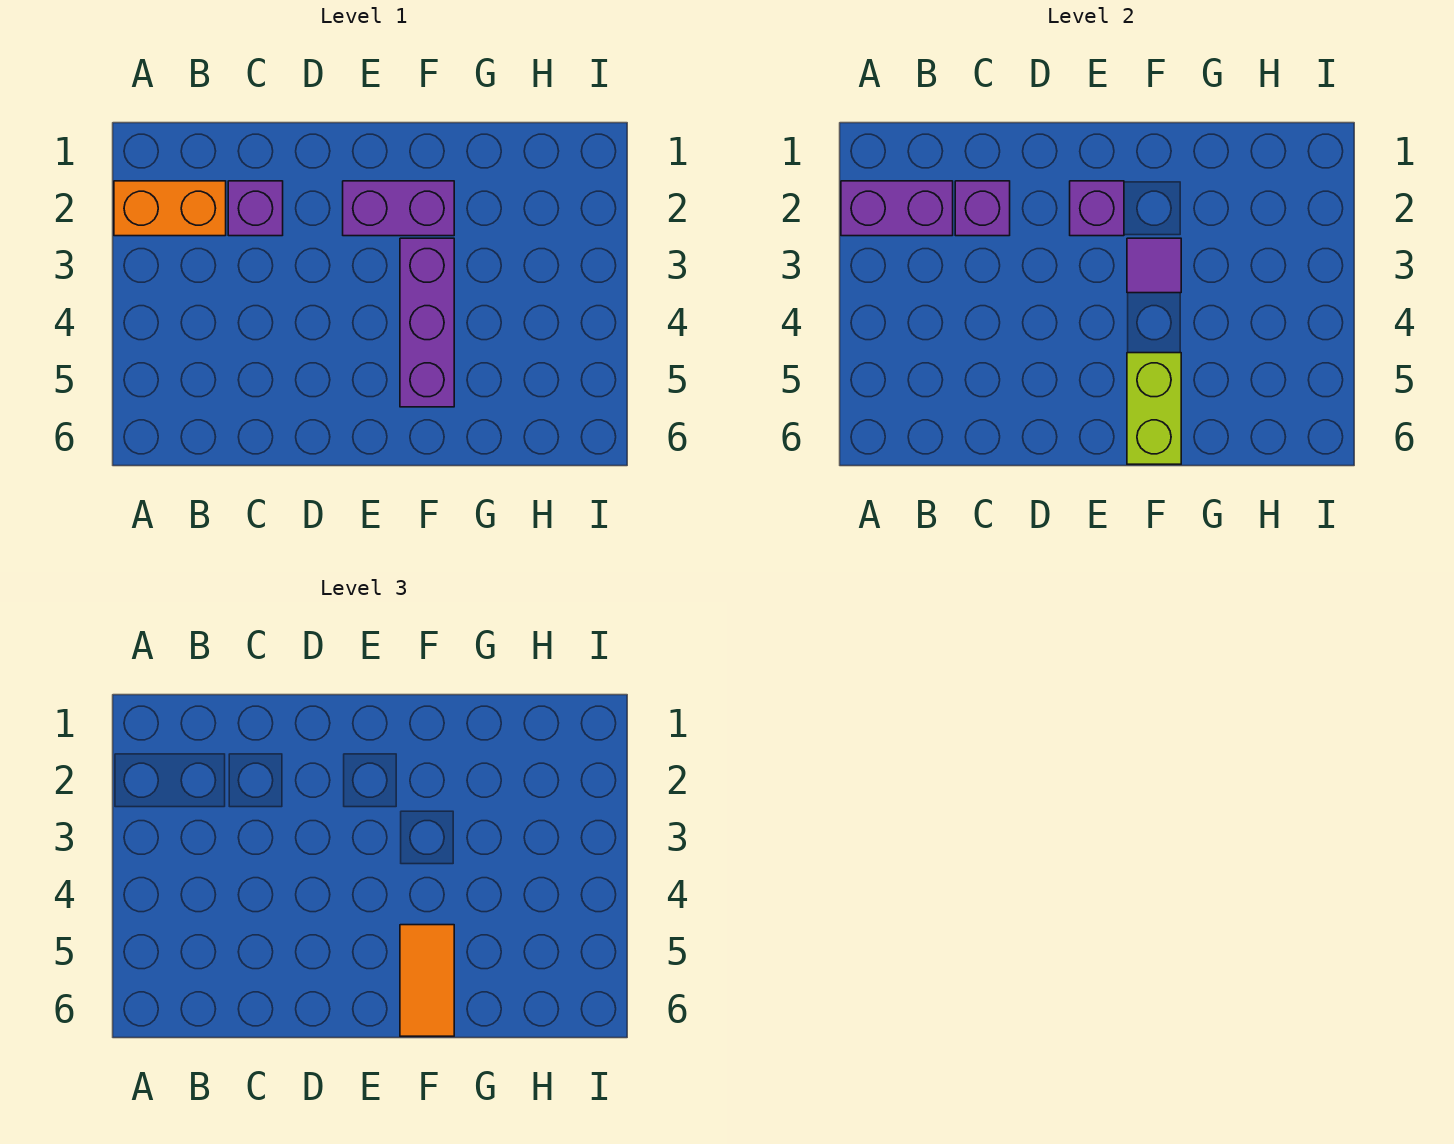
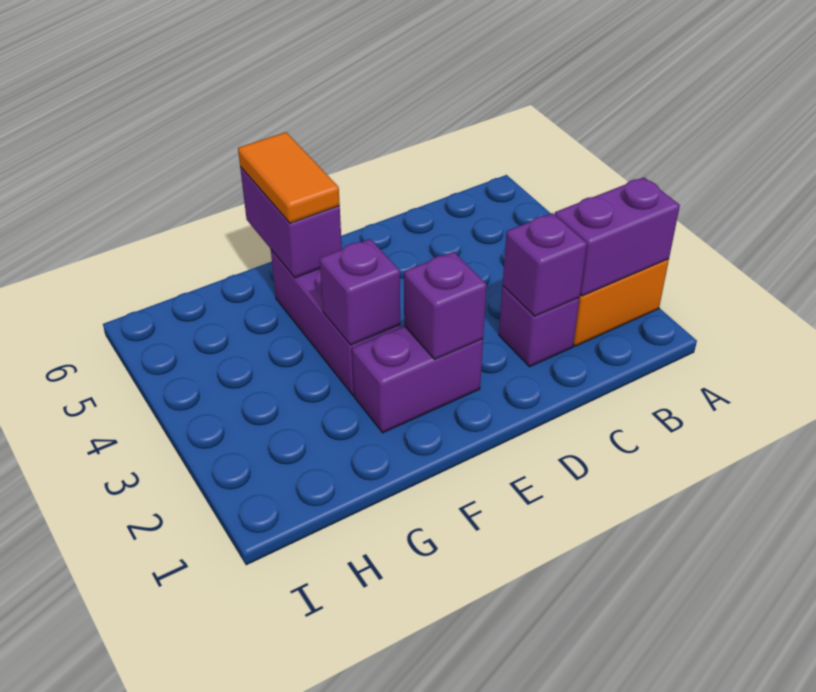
purple tile F3 level 2 -> purple brick F3 level 2
lime brick F5:F6 level 2 -> purple brick F5:F6 level 2

